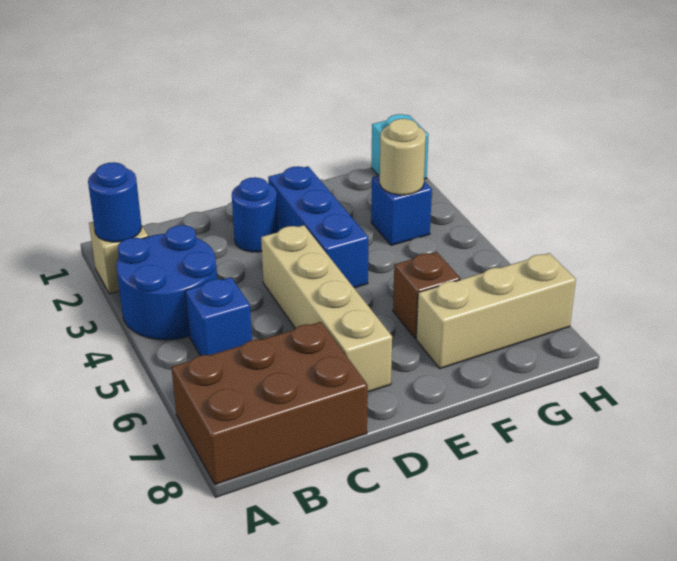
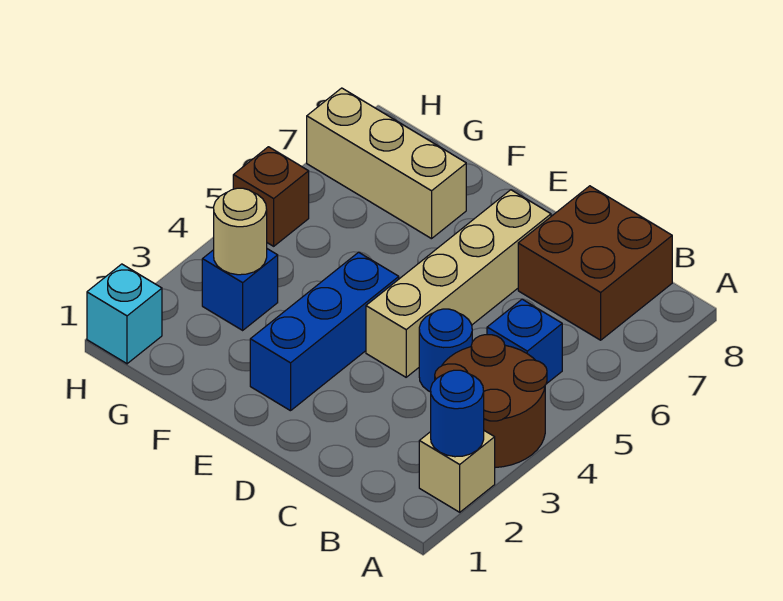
blue round brick A3:B4 level 1 -> brown round brick A3:B4 level 1
brown brick A7:C8 level 1 -> brown brick B7:C8 level 1
blue round brick D2 level 1 -> blue round brick C4 level 1
brown brick F6 level 1 -> brown brick H5 level 1

